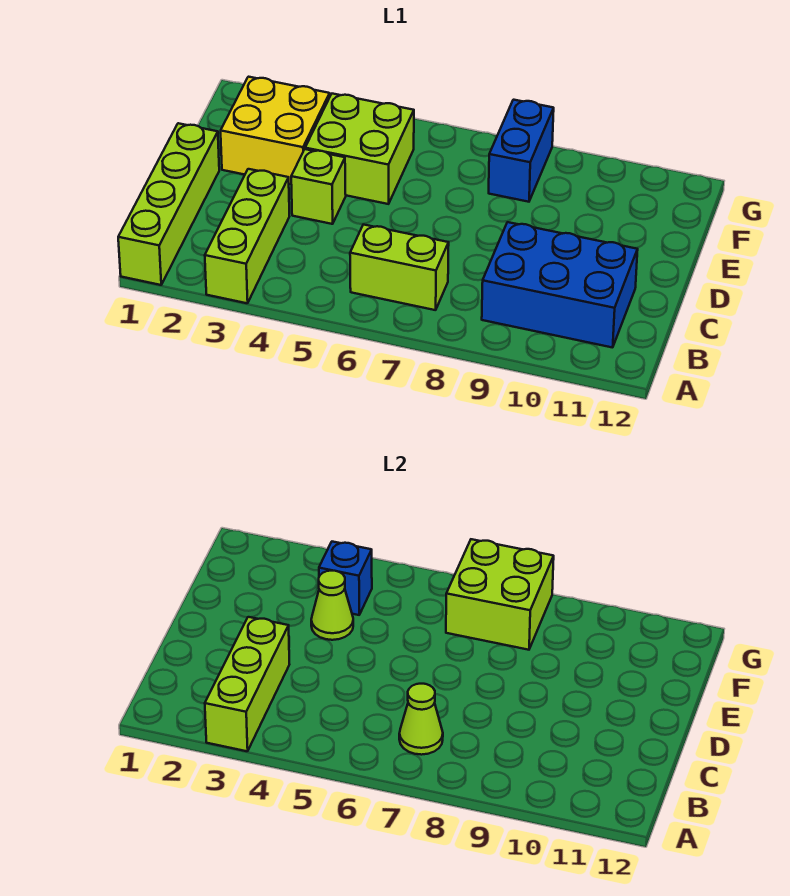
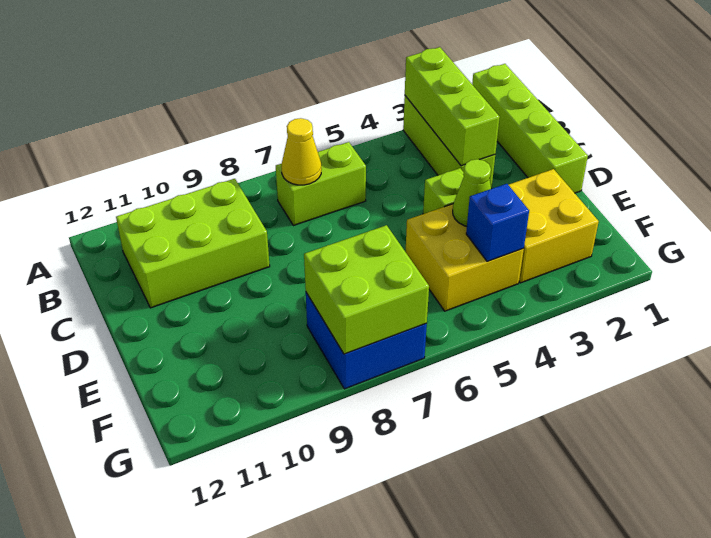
lime cone B7 level 2 -> yellow cone B7 level 2
blue brick B9:C11 level 1 -> lime brick B9:C11 level 1
lime brick E4:F5 level 1 -> yellow brick E4:F5 level 1
blue brick F8:G8 level 1 -> blue brick F7:G8 level 1

